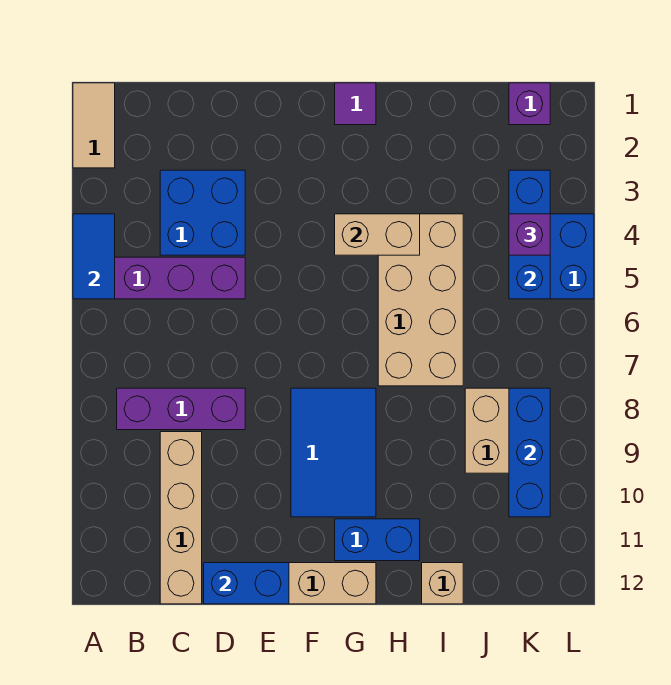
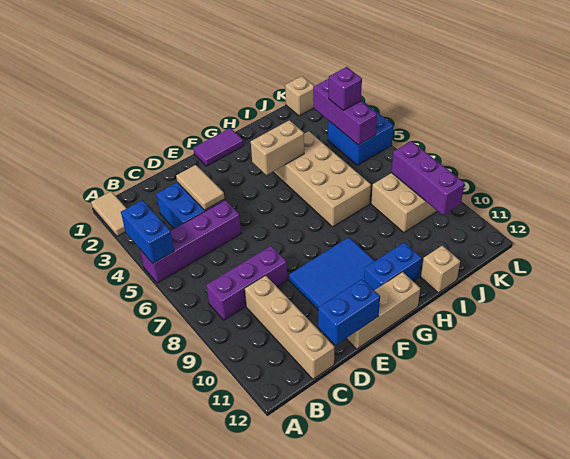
blue tile A4:A5 level 2 -> blue brick A4:A5 level 2
none -> tan tile D3:D4 level 2
blue tile F8:G10 level 1 -> blue tile E9:G10 level 1
purple tile G1 level 1 -> purple tile F1:G1 level 1
purple brick K1 level 1 -> tan brick K1 level 1
blue brick K3:K5 level 2 -> purple brick K3:K5 level 2
blue brick K8:K10 level 2 -> purple brick K8:K10 level 2

